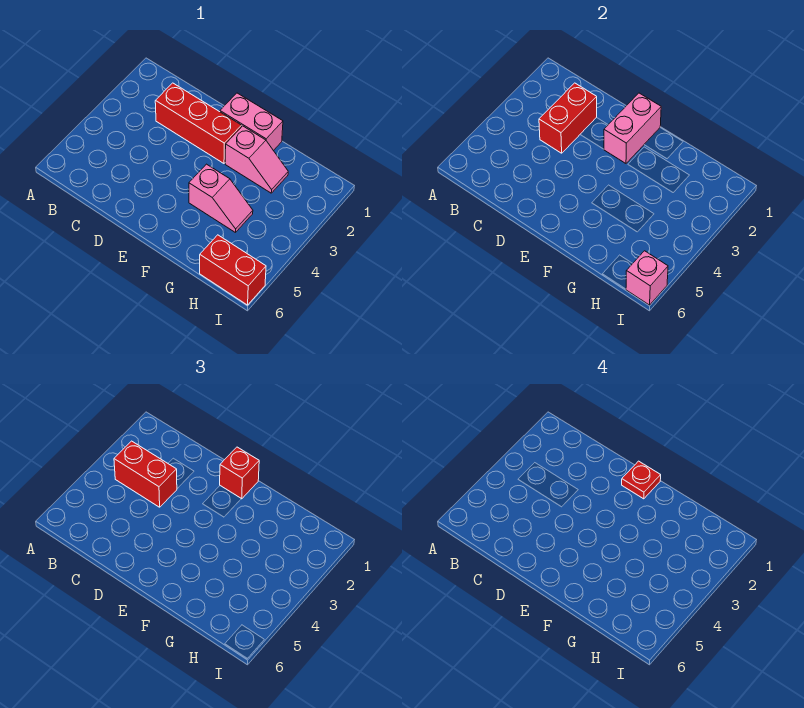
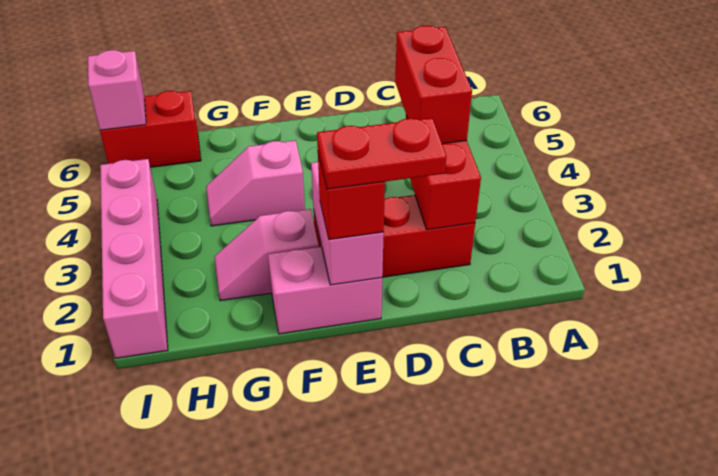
red brick B3:C3 level 3 -> red brick C3:C4 level 3
red plate E1 level 4 -> red plate D1:E1 level 4
none -> pink brick I1:I4 level 1

